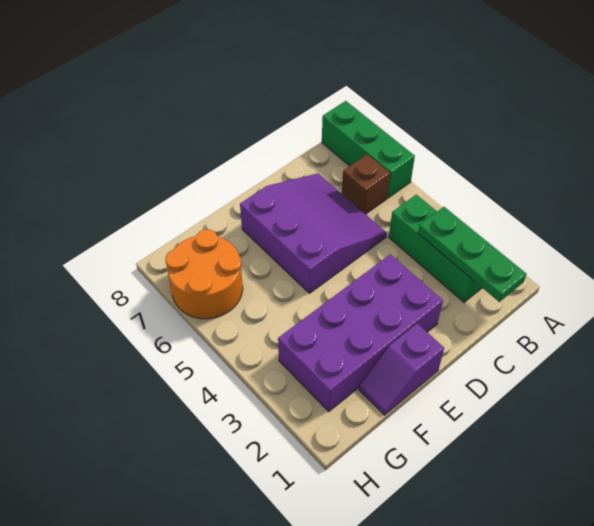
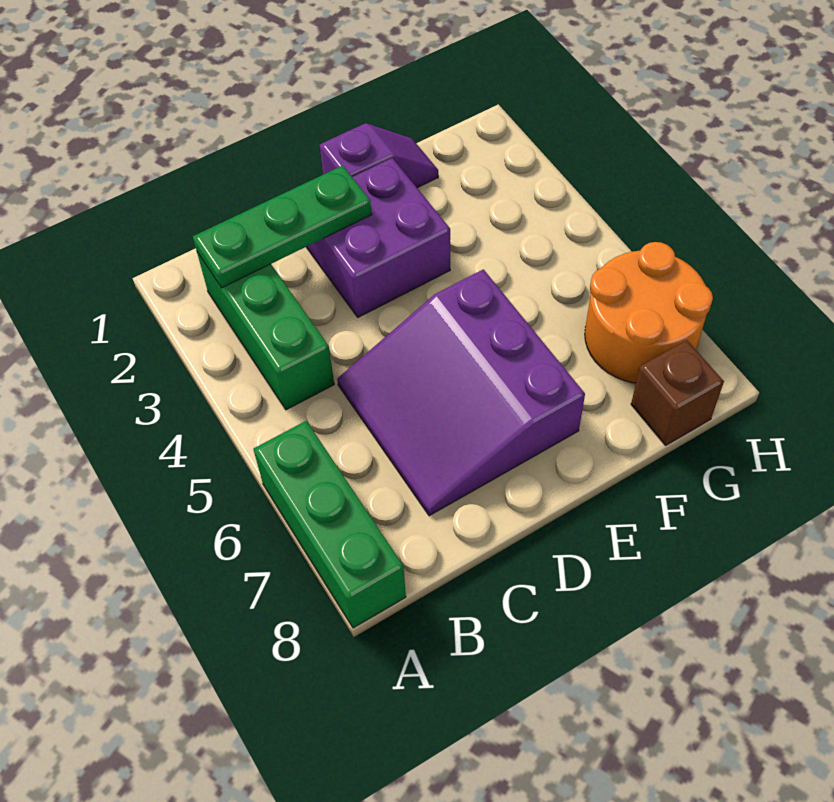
green plate B1:B3 level 2 -> green plate B2:D2 level 2
brown brick B6 level 1 -> brown brick G8 level 1
purple brick D2:G3 level 1 -> purple brick D2:E3 level 1

